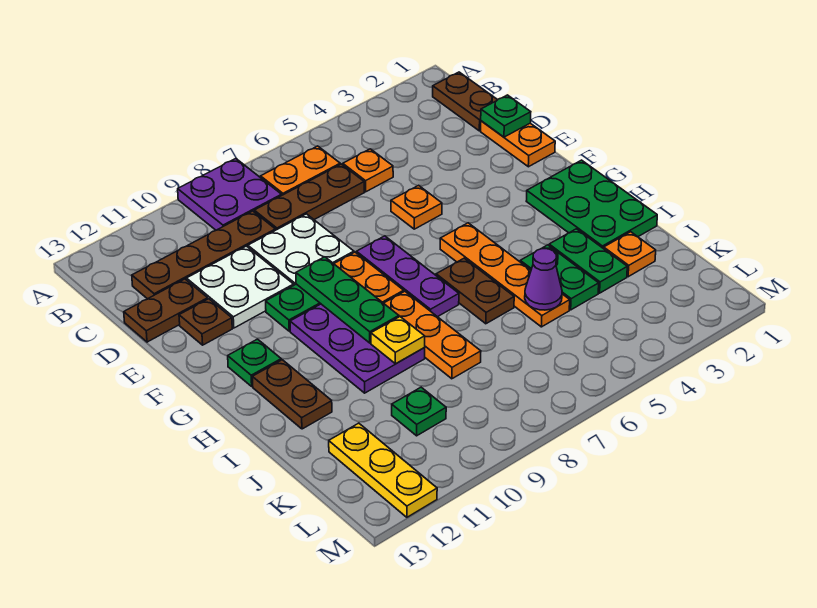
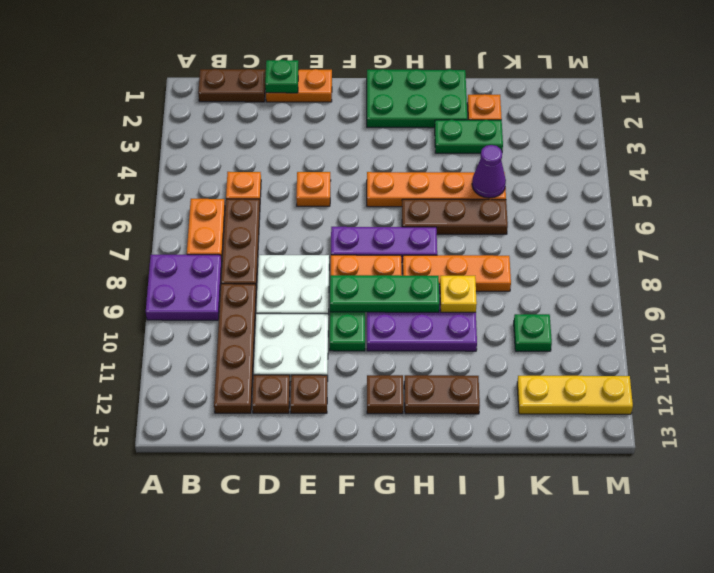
brown plate D12:D13 level 1 -> brown plate D12 level 1
green plate G12 level 1 -> brown plate G12 level 1
brown plate H6:I6 level 1 -> brown plate H6:J6 level 1
green plate I4:J4 level 1 -> none

